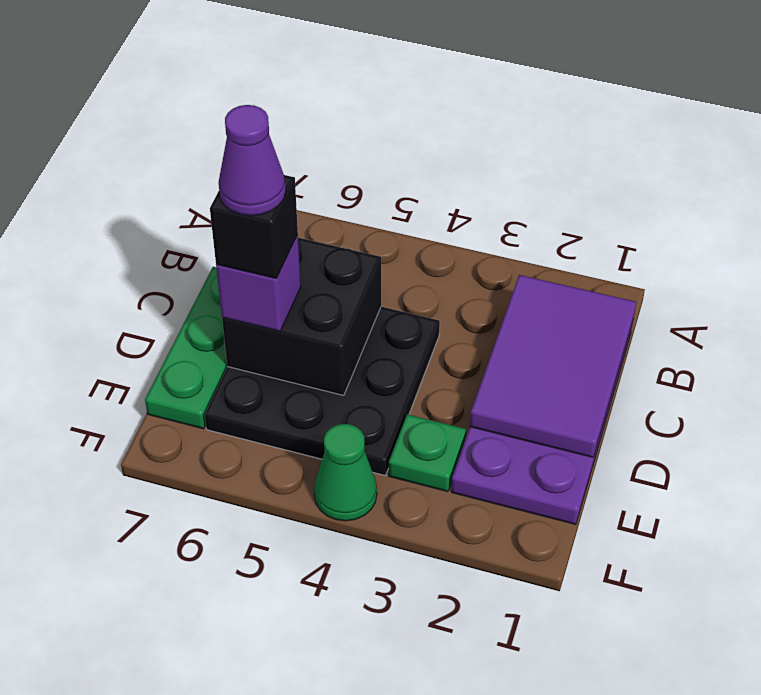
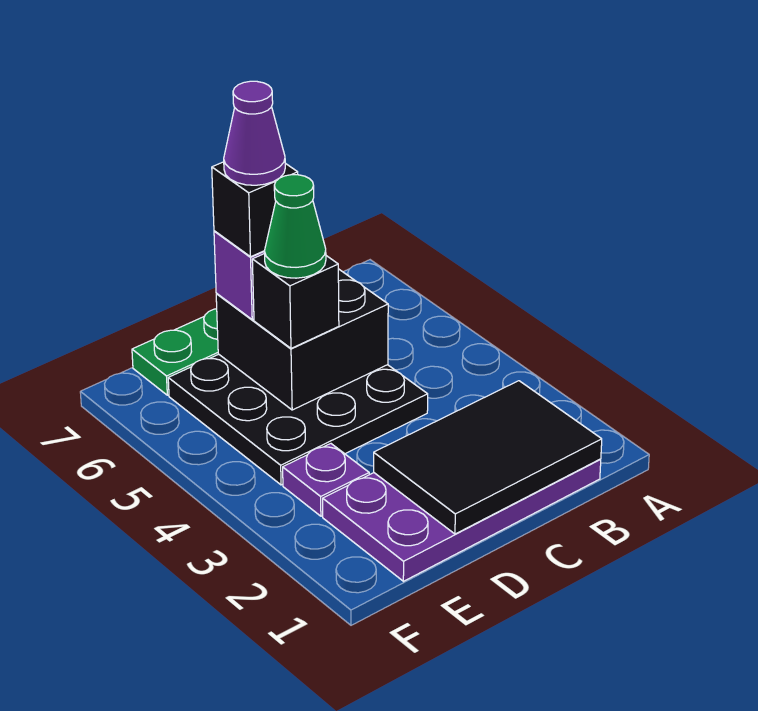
purple tile B1:D2 level 2 -> black tile B1:D2 level 2
none -> black brick D5 level 3
green plate E3 level 1 -> purple plate E3 level 1
green cone F4 level 1 -> green cone D5 level 4

